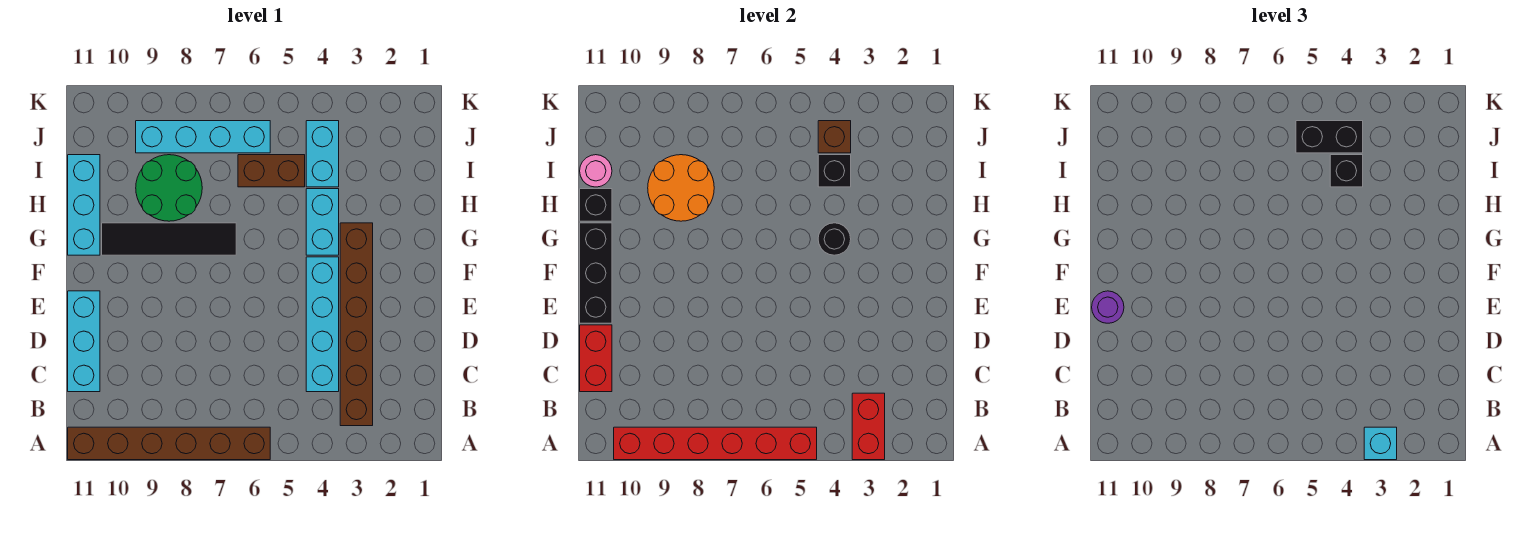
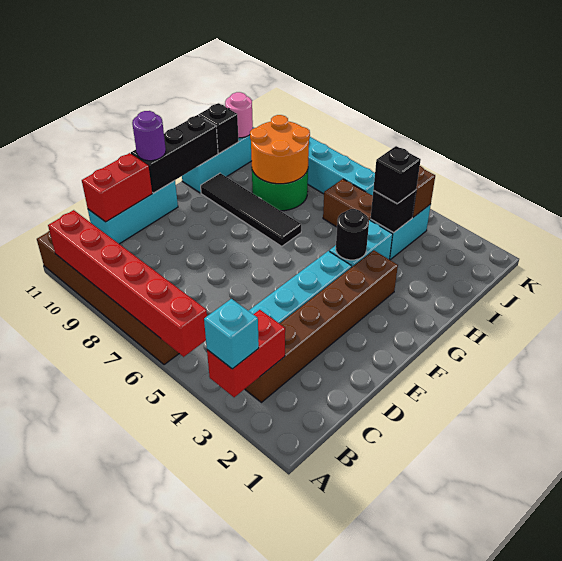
black brick J4:J5 level 3 -> none

